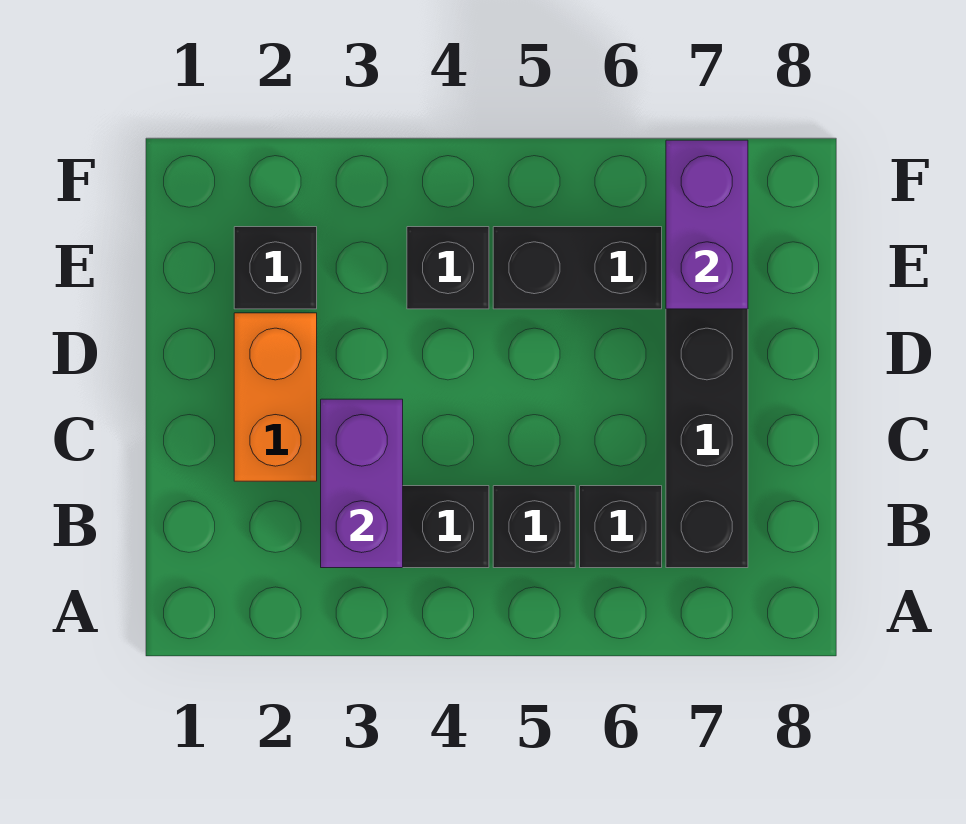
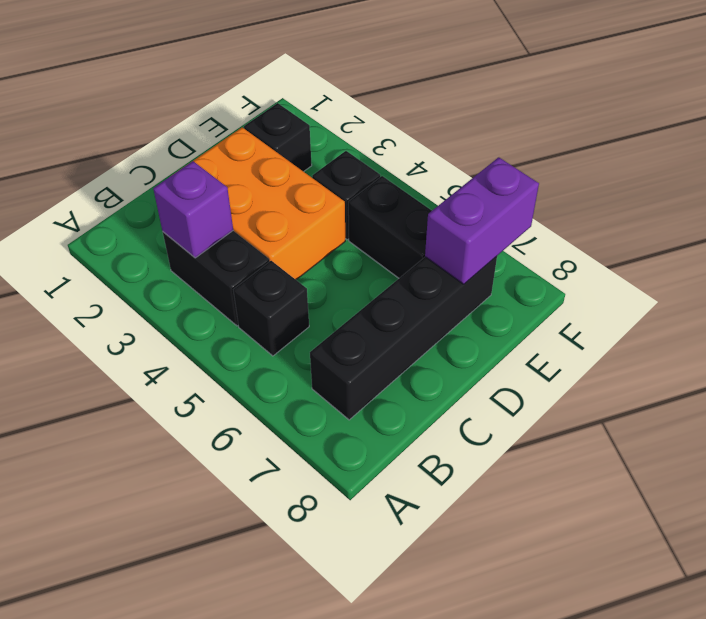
purple brick B3:C3 level 2 -> purple brick B3 level 2
black brick B6 level 1 -> none
orange brick C2:D2 level 1 -> orange brick C2:D4 level 1

